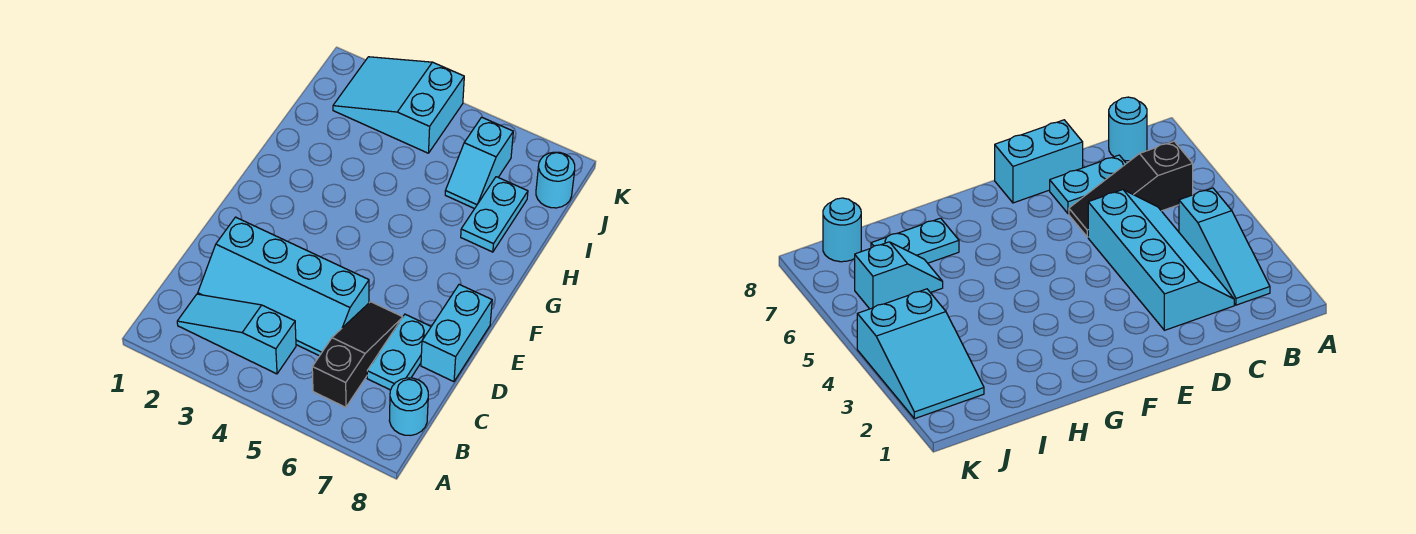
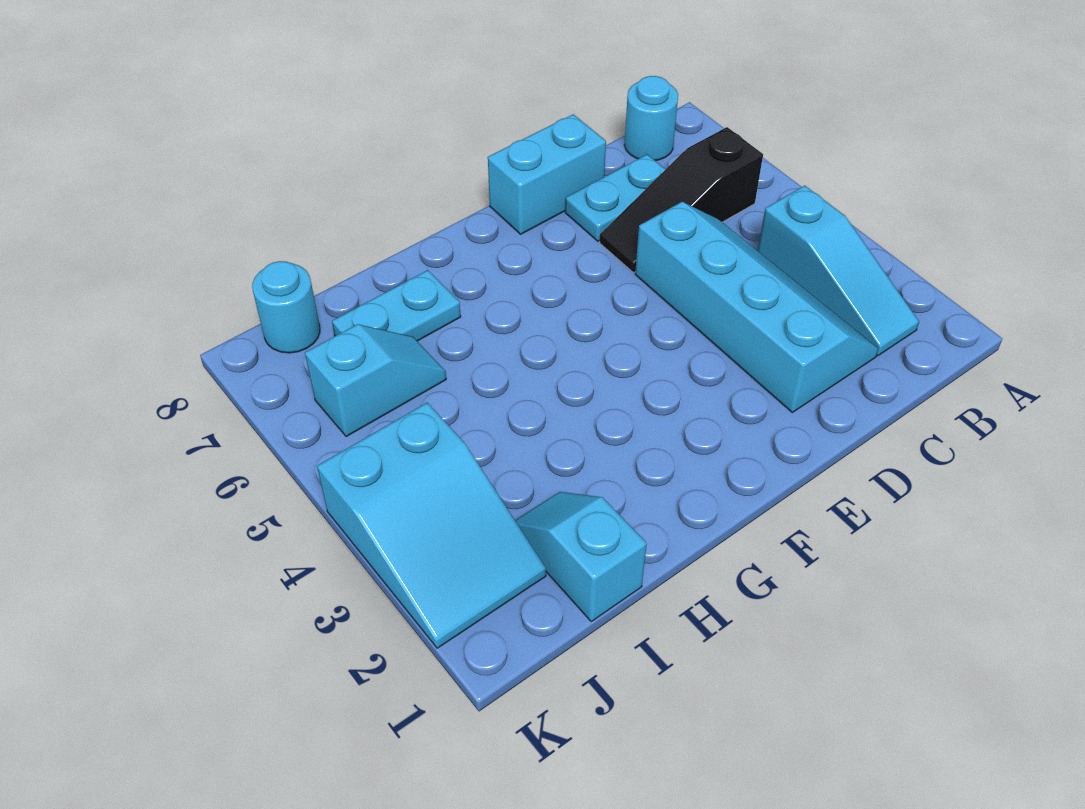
none -> cyan slope I1:I2 level 1 top 1

